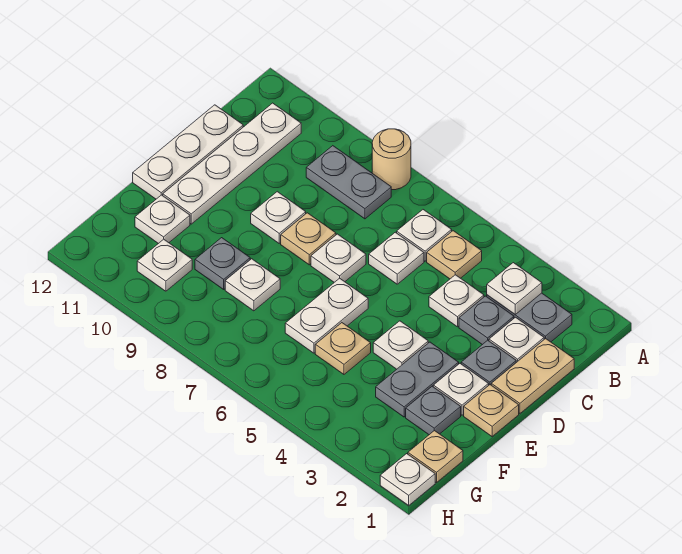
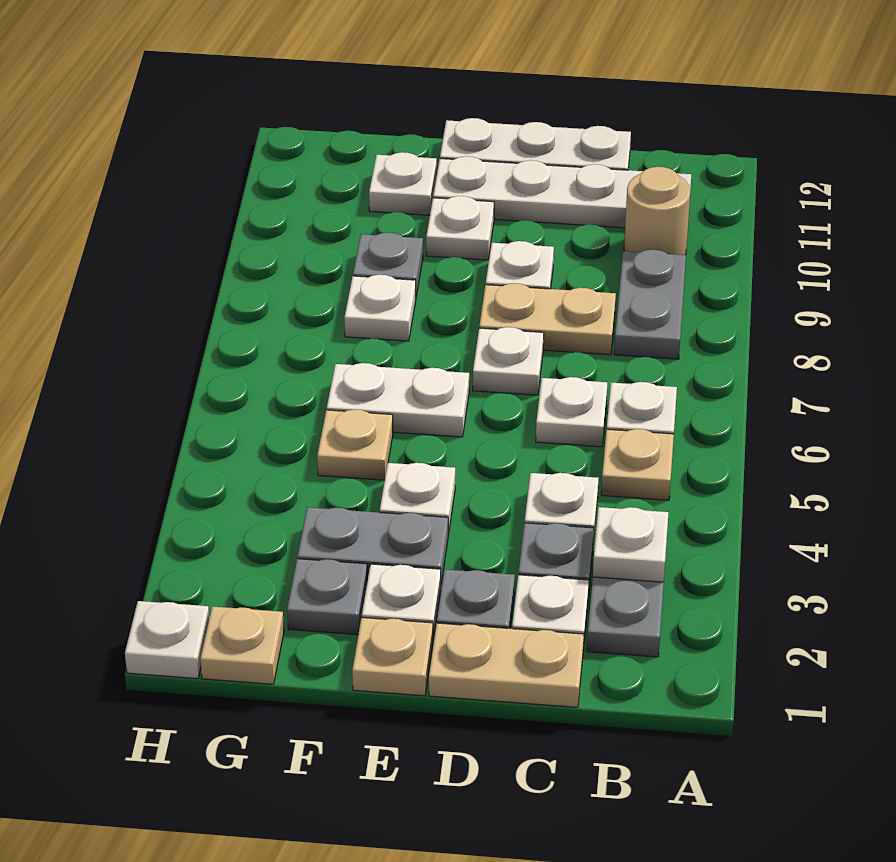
tan round brick A8 level 1 -> tan round brick B10 level 1
tan plate D8 level 1 -> tan plate C8:D8 level 1
white plate G10 level 1 -> white plate E10 level 1

